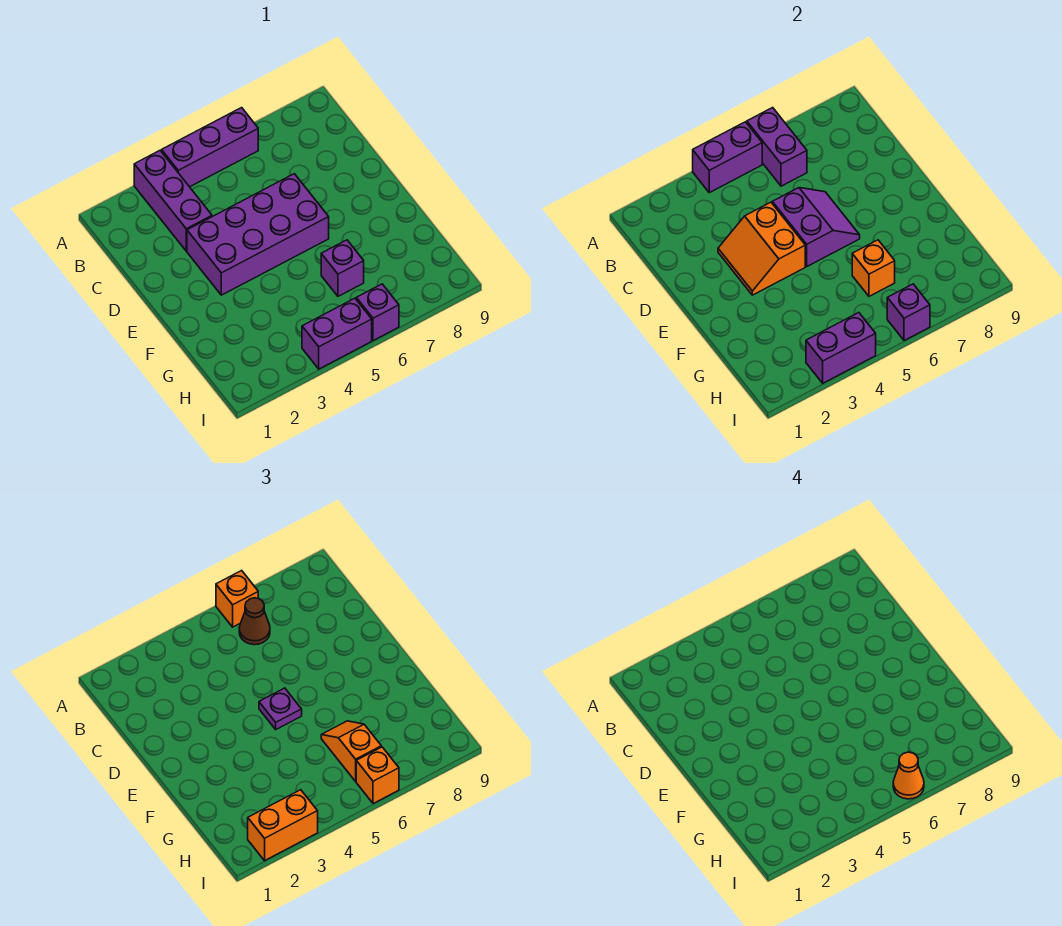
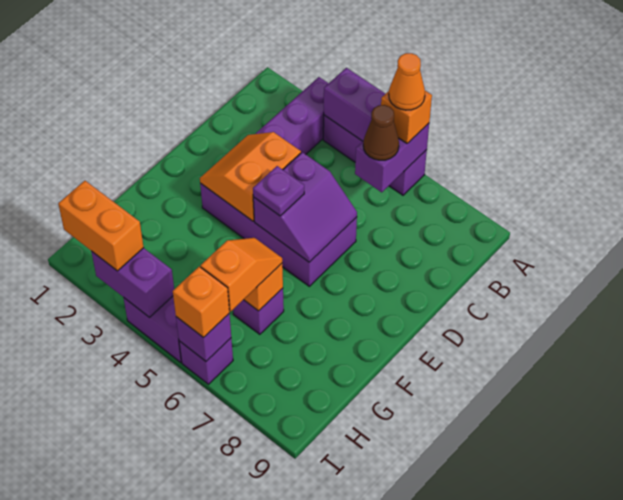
orange cone I6 level 4 -> orange cone A6 level 4

